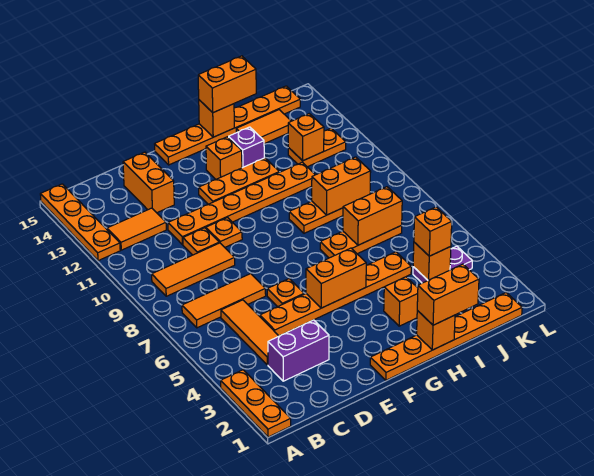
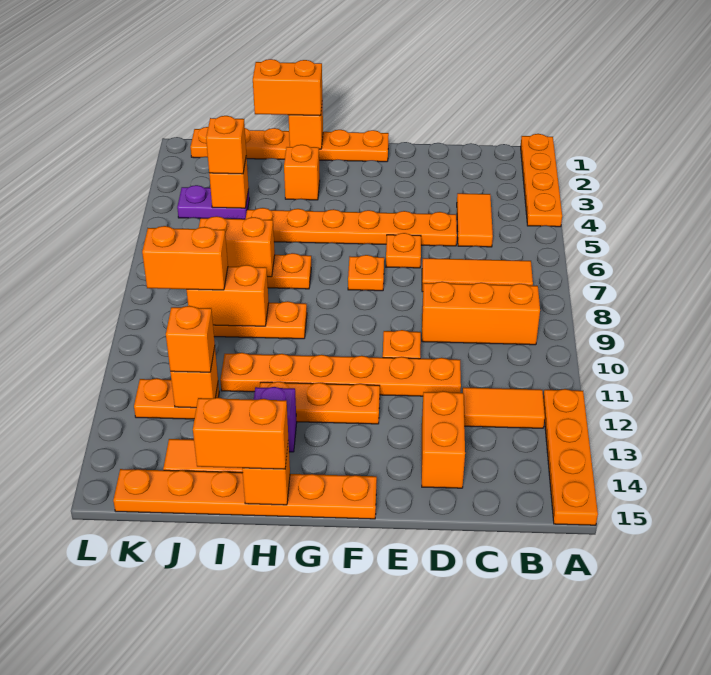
orange plate A1:A3 level 1 -> orange plate A1:A4 level 1
orange tile B9:D9 level 1 -> orange brick B9:D9 level 1
purple brick C3:D3 level 1 -> none
orange tile C4:C6 level 1 -> orange tile C4:C5 level 1
orange plate D10 level 1 -> orange plate F7 level 1
orange brick F5:G5 level 2 -> orange brick J9:K9 level 3
orange brick G13 level 1 -> orange brick J12 level 3

